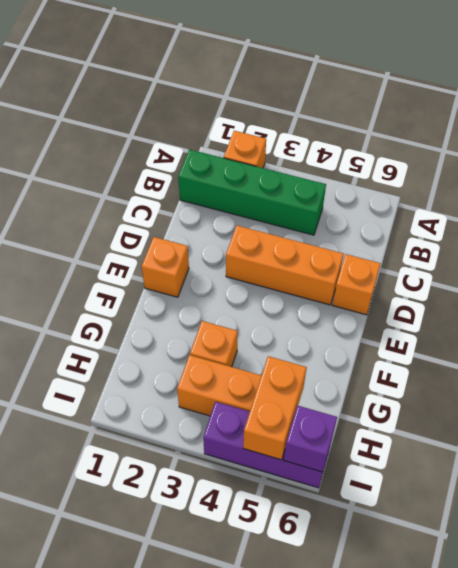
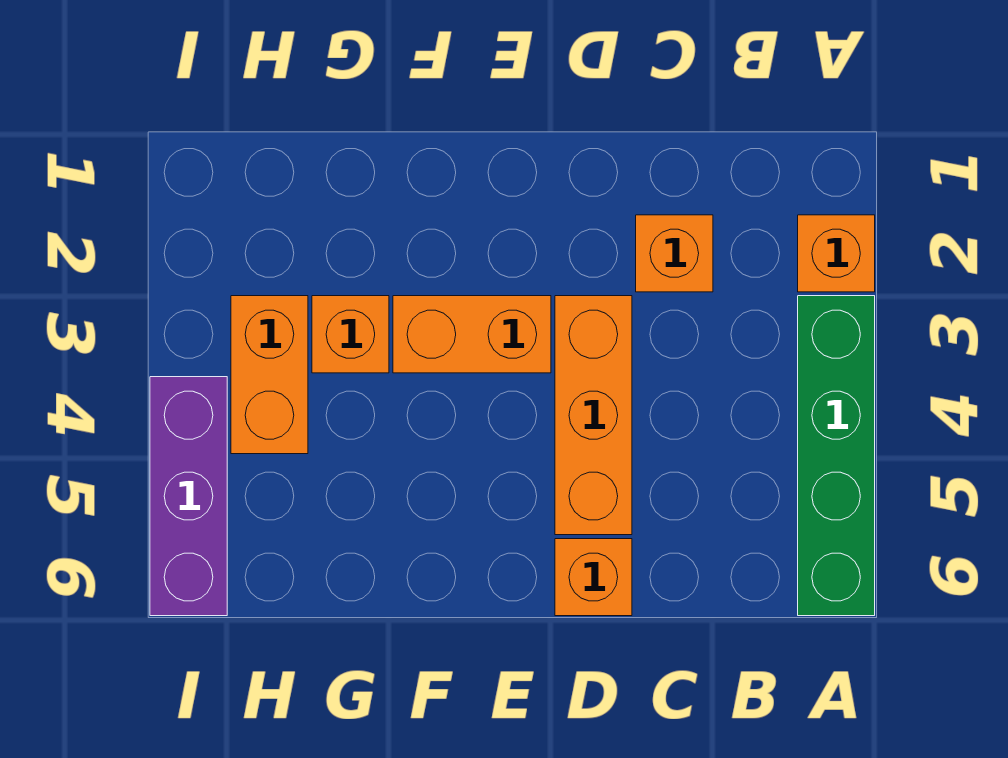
green brick B1:B4 level 1 -> green brick A3:A6 level 1
orange brick E1 level 1 -> orange brick C2 level 1
orange brick H5:I5 level 2 -> orange brick E3:F3 level 1
purple brick I6 level 2 -> none

